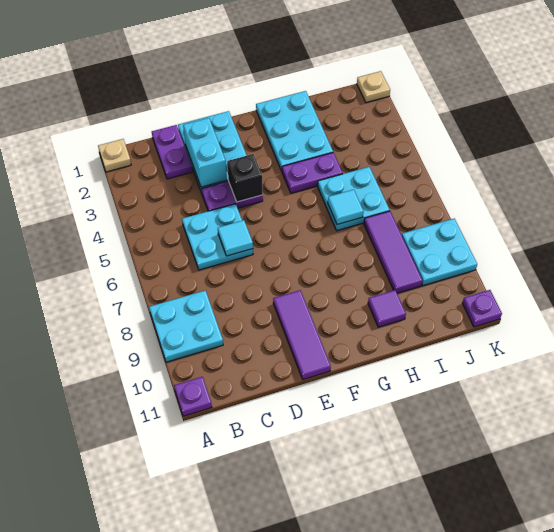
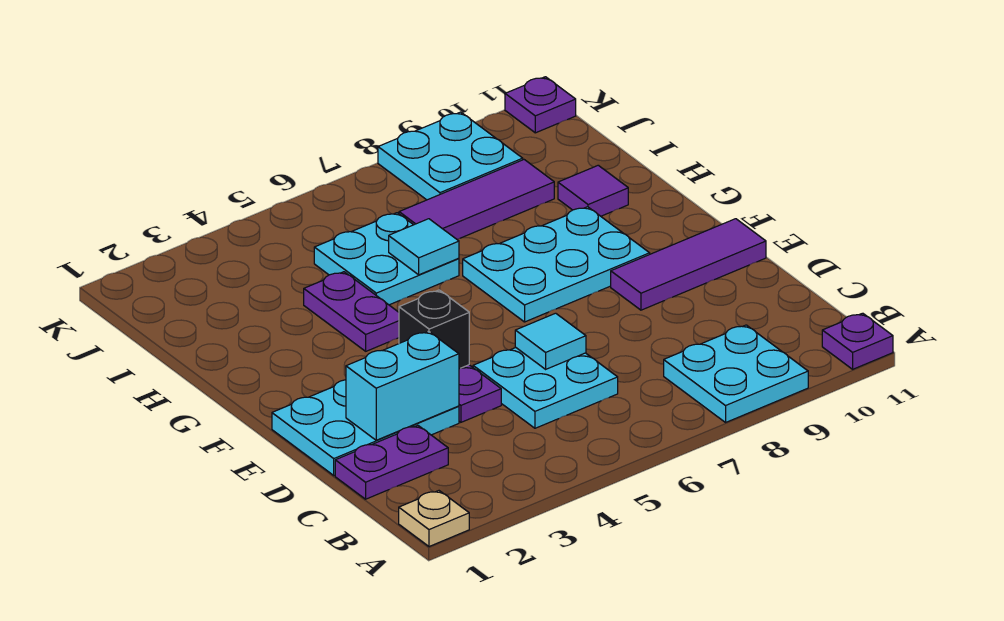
cyan plate G1:H3 level 1 -> cyan plate F7:G9 level 1
tan plate K1 level 1 -> none

